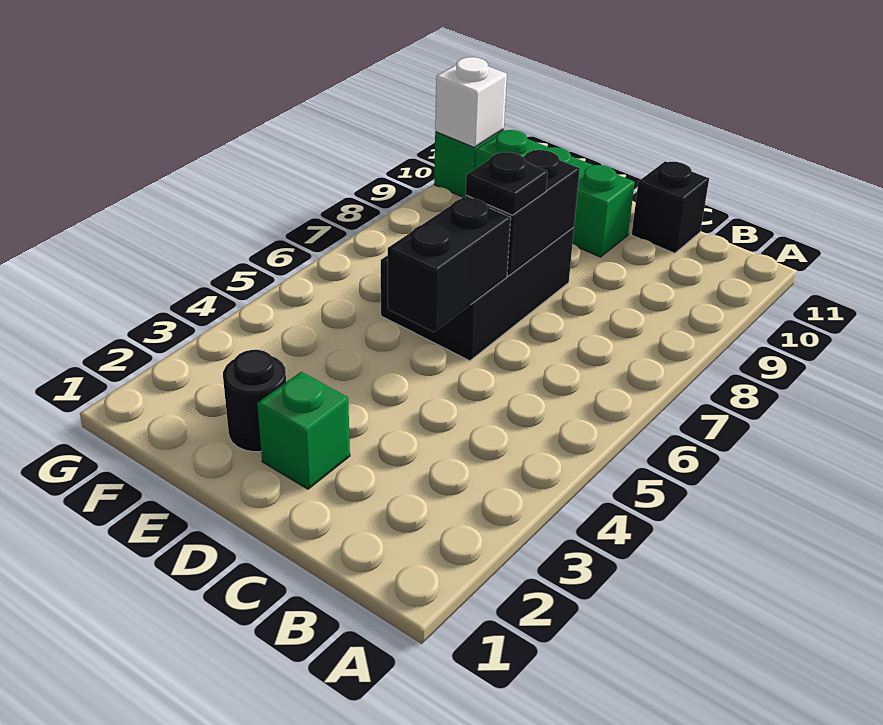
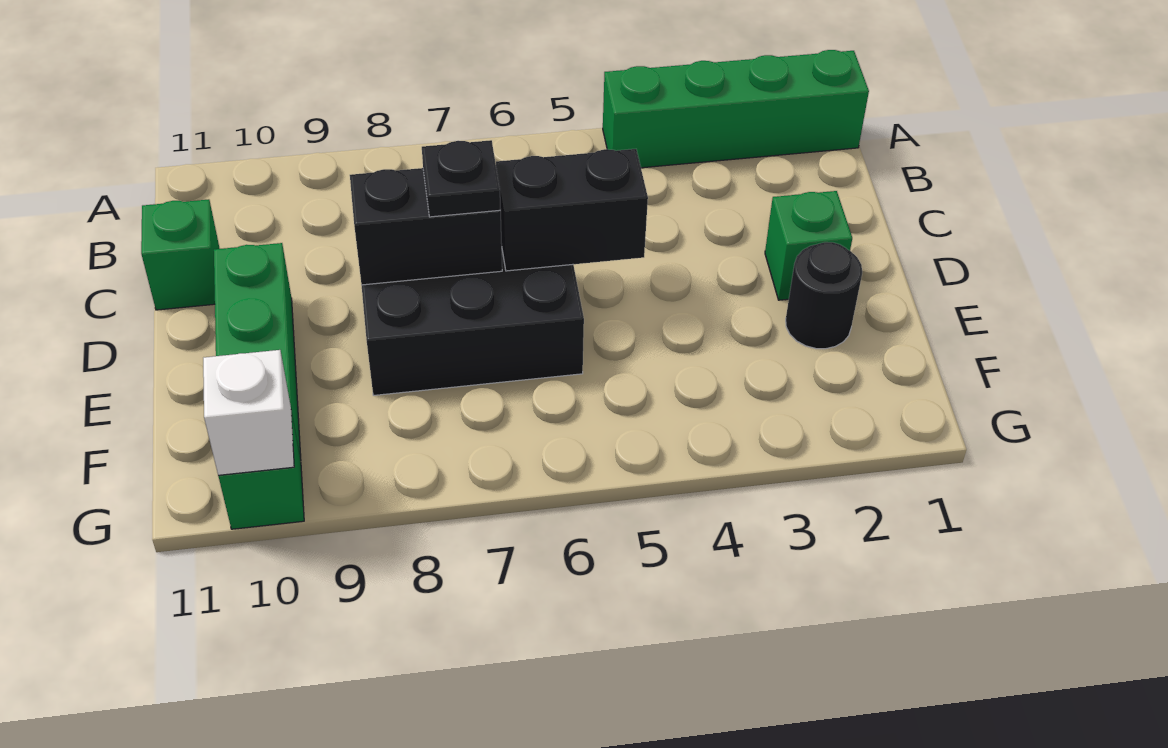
none -> green brick A1:A4 level 1
black brick C11 level 1 -> green brick C11 level 1

